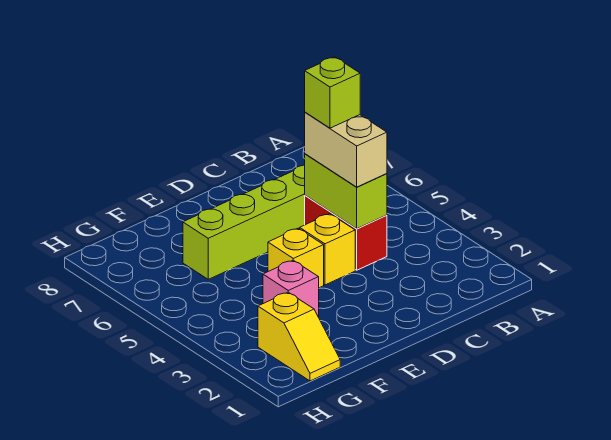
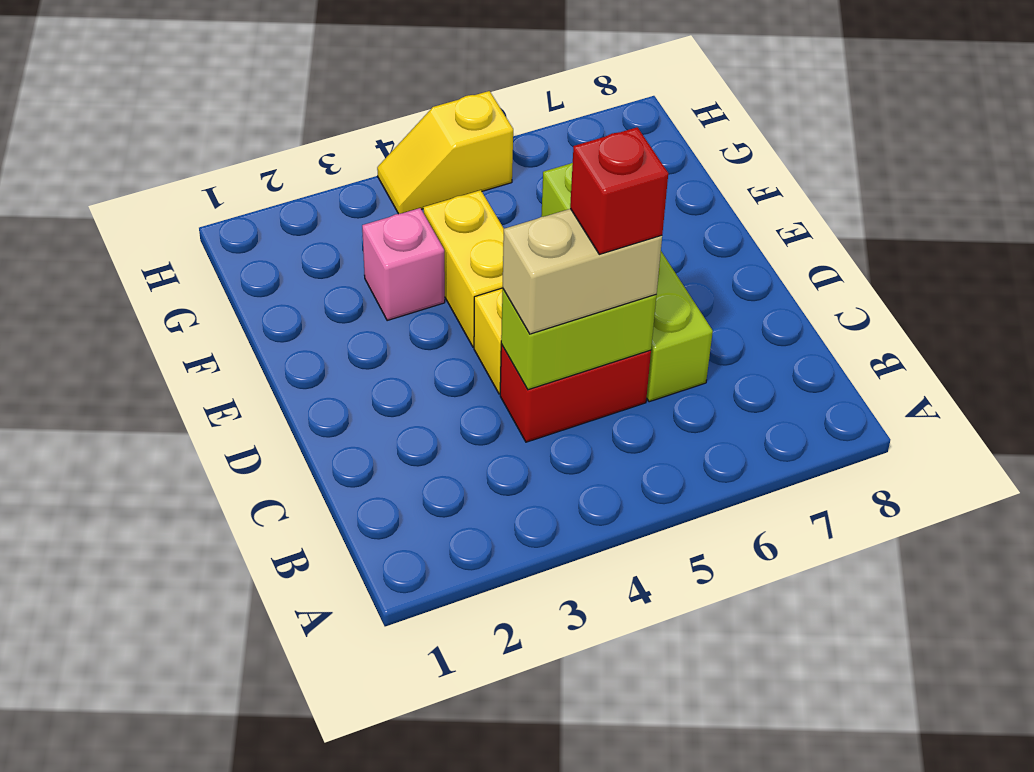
lime brick C5 level 4 -> red brick C5 level 4
yellow brick E4 level 1 -> yellow brick E4:F4 level 1
yellow slope G1:G2 level 1 top 2 -> yellow slope H4:H5 level 1 top 5

